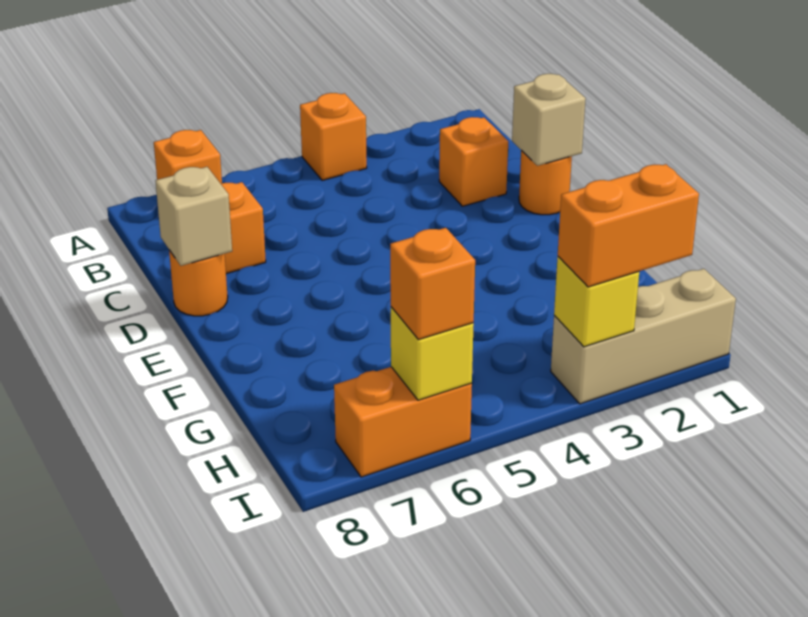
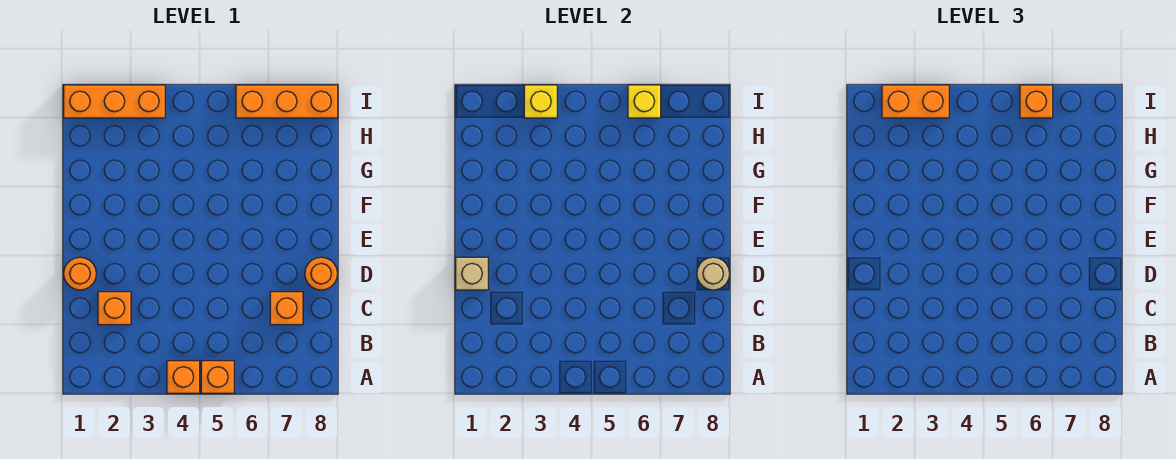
orange brick A7 level 1 -> orange brick A5 level 1
tan brick D8 level 2 -> tan round brick D8 level 2
tan brick I1:I3 level 1 -> orange brick I1:I3 level 1
orange brick I6:I7 level 1 -> orange brick I6:I8 level 1

